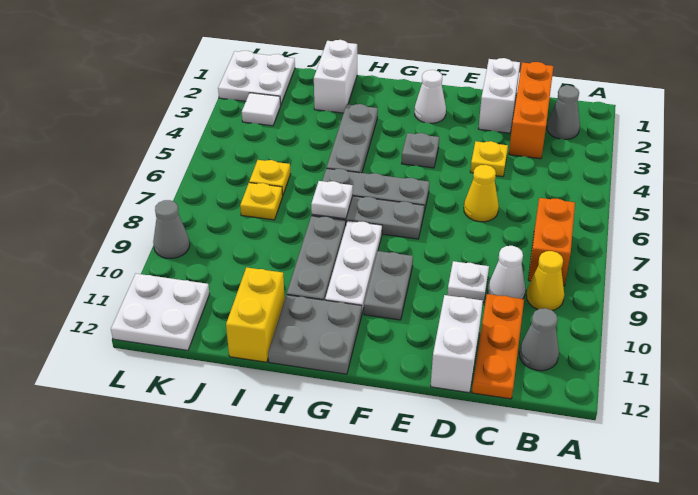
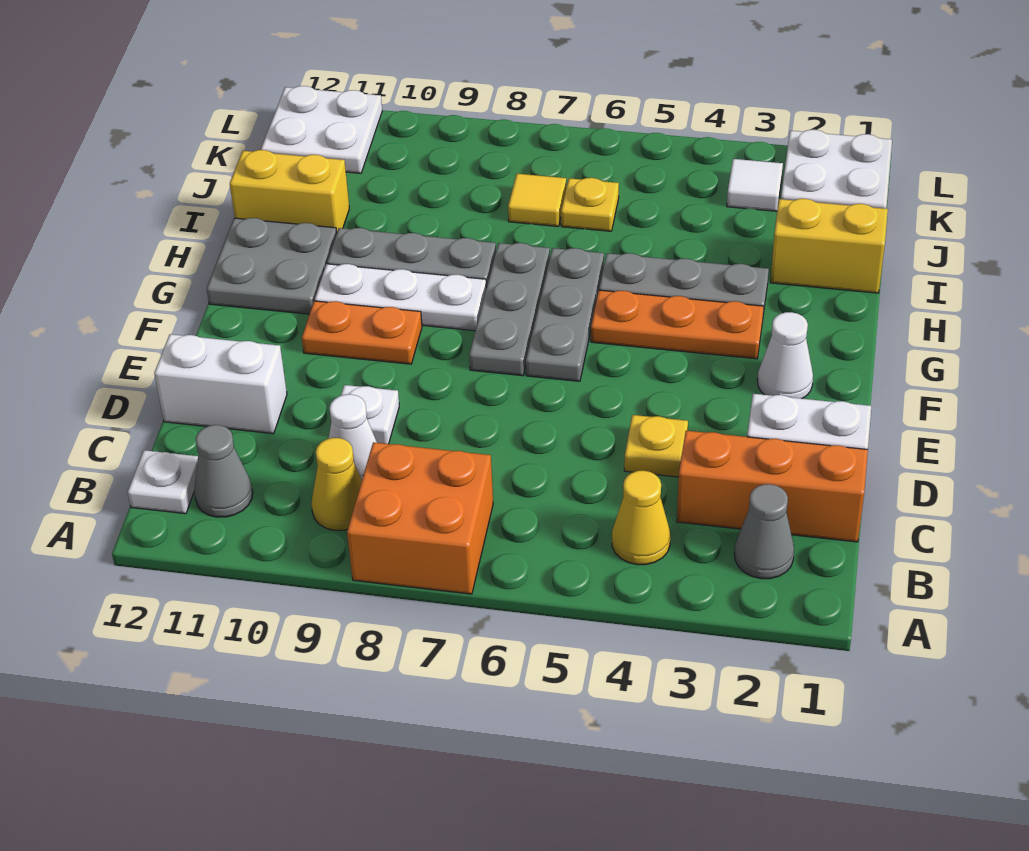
orange brick B7:B8 level 1 -> orange brick A7:B8 level 1
orange plate C10:C12 level 1 -> orange plate G3:G5 level 1
yellow cone D6 level 1 -> yellow cone B4 level 1
grey plate F4 level 1 -> none
grey plate F9:F10 level 1 -> orange plate F9:F10 level 1
white plate H7 level 2 -> white plate B12 level 1
white brick I1:I2 level 1 -> yellow brick I1:I2 level 1
yellow plate J7 level 1 -> yellow tile J7 level 1
grey cone L9 level 1 -> none

